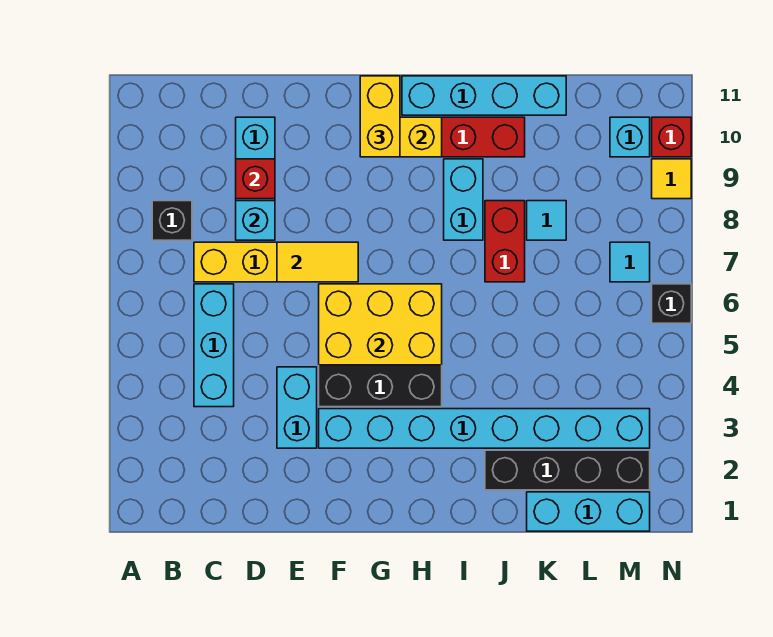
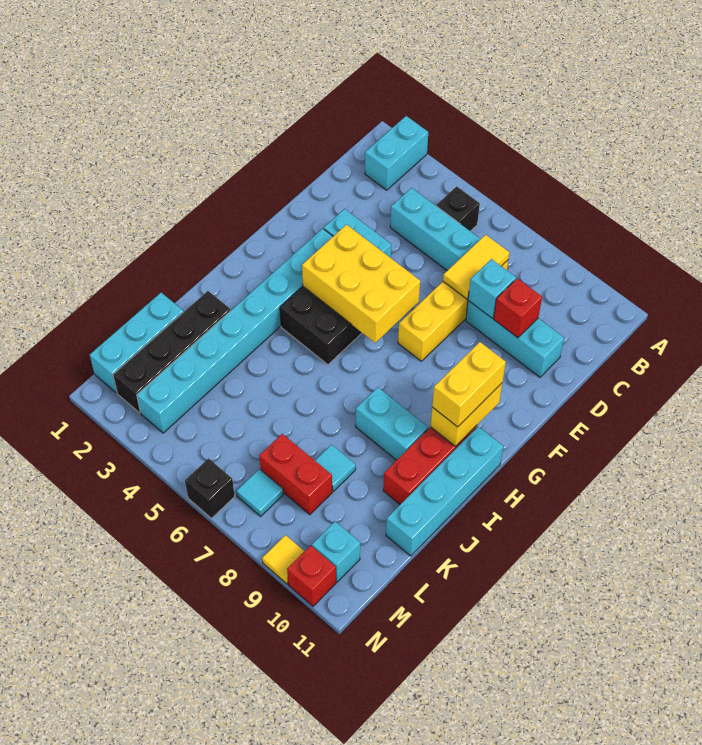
none -> cyan brick A2:B2 level 1
black brick B8 level 1 -> black brick B5 level 1
yellow tile E7:F7 level 2 -> yellow tile C7:D7 level 2
yellow brick F5:H6 level 2 -> yellow brick F4:G6 level 2
yellow brick G10:G11 level 3 -> yellow brick G10:H10 level 3
red brick J7:J8 level 1 -> red brick L7:L8 level 1

